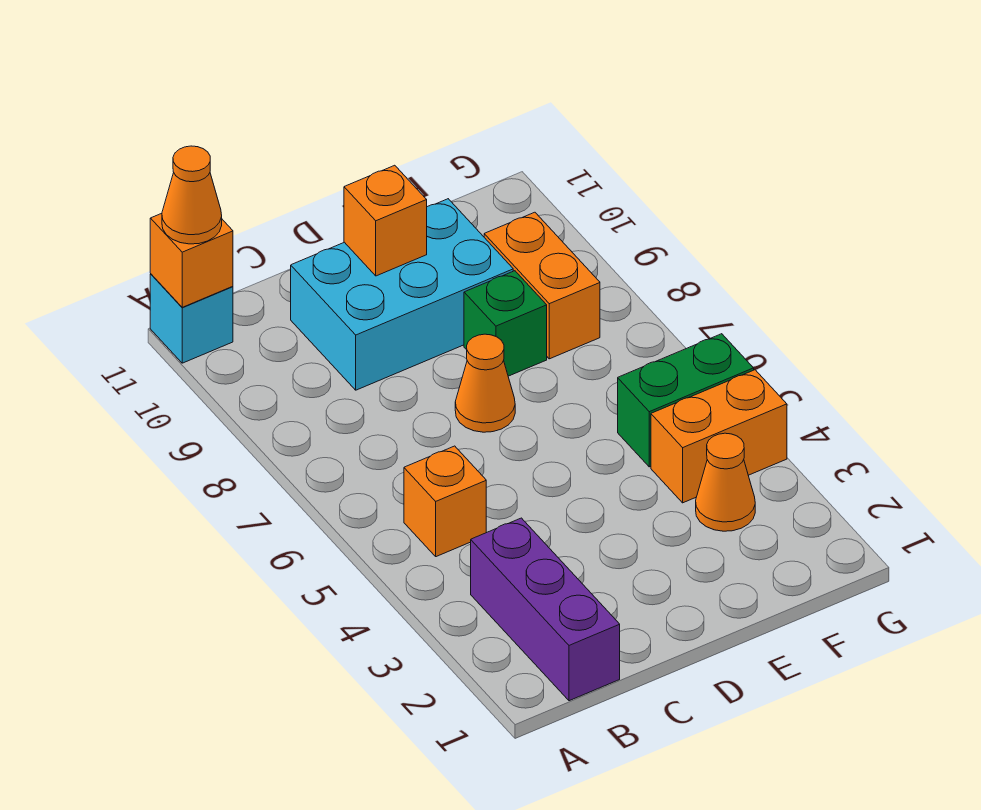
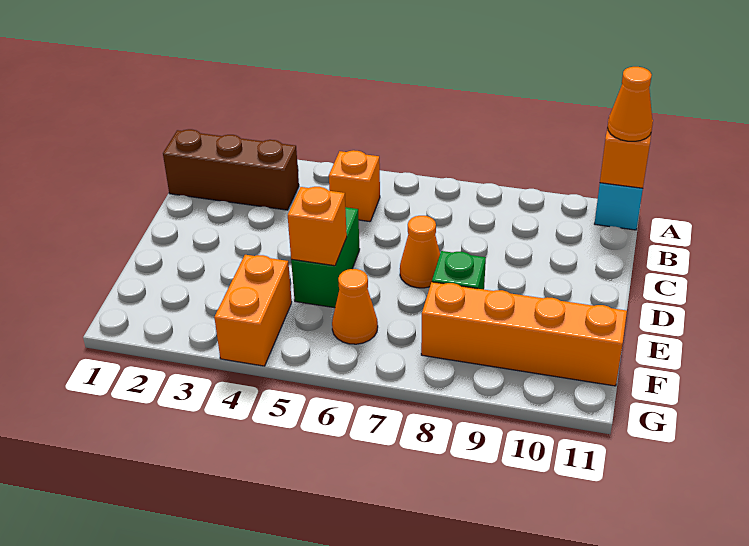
purple brick B1:B3 level 1 -> brown brick B1:B3 level 1
cyan brick C9:E10 level 1 -> none
orange brick D10 level 2 -> orange brick E5 level 2
orange cone F3 level 1 -> orange cone F6 level 1
green brick F5:G5 level 1 -> green brick D5:E5 level 1
orange brick F8:F9 level 1 -> orange brick F8:F11 level 1

